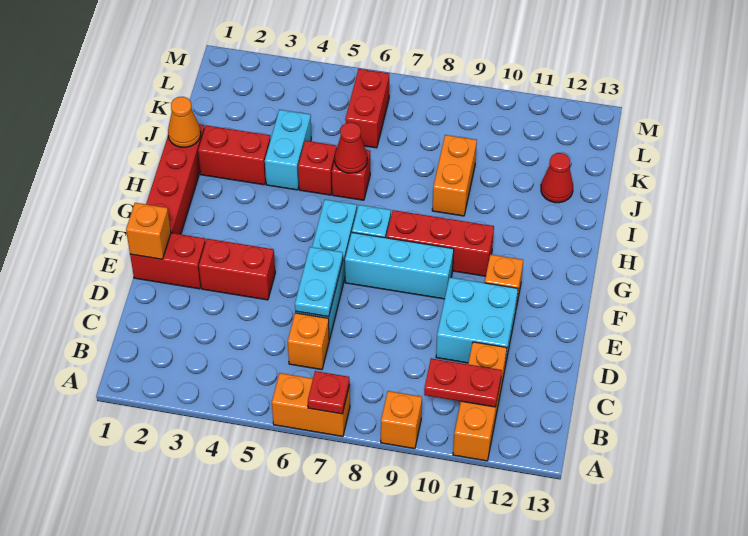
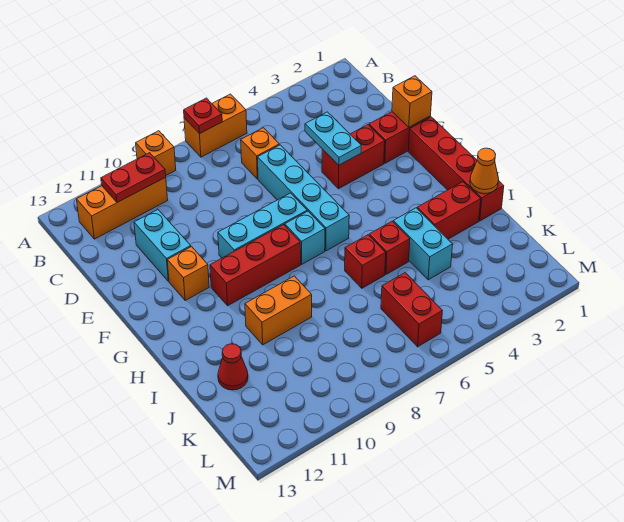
orange brick A11:C11 level 1 -> orange brick B10:B12 level 1
cyan plate D6:E6 level 2 -> cyan plate D4:E4 level 2
cyan brick D10:E11 level 1 -> cyan brick D11:E11 level 1
red cone I6 level 2 -> none
orange brick I9:J9 level 1 -> orange brick I9:I10 level 1

